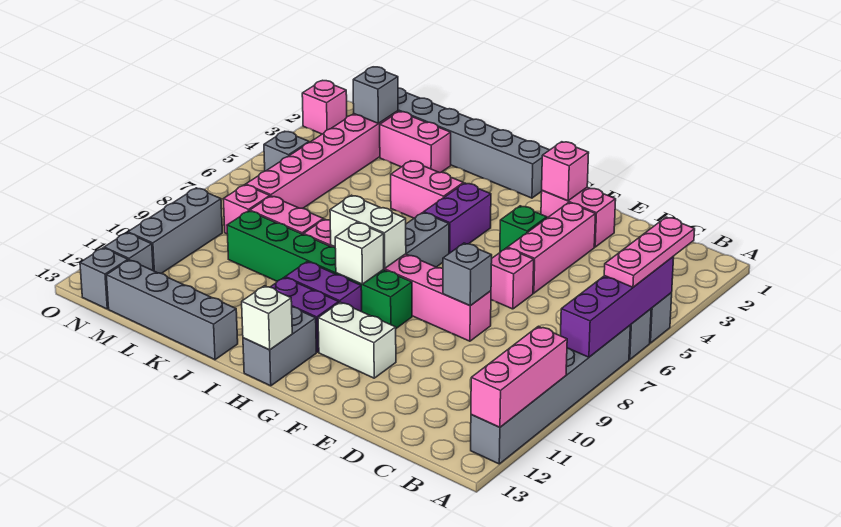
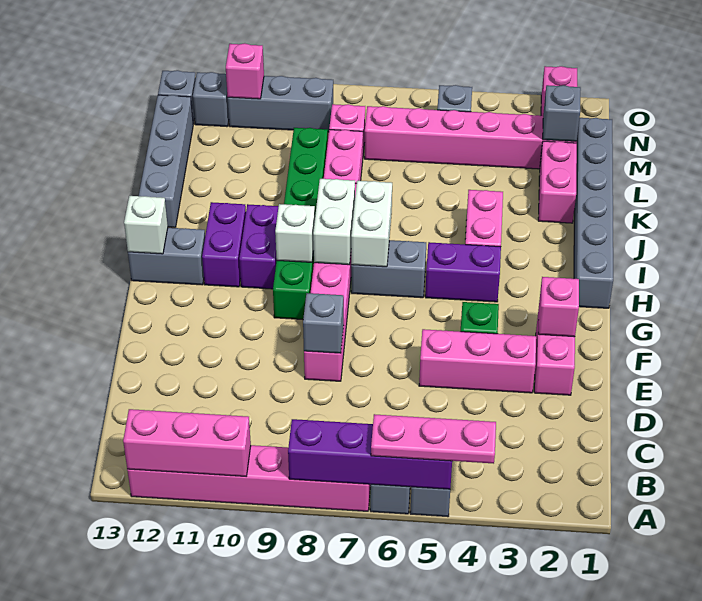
grey brick A7:A12 level 1 -> pink brick A7:A12 level 1
pink brick E6 level 1 -> pink brick N11 level 2
white brick F11:G11 level 1 -> white brick H7:I7 level 2

